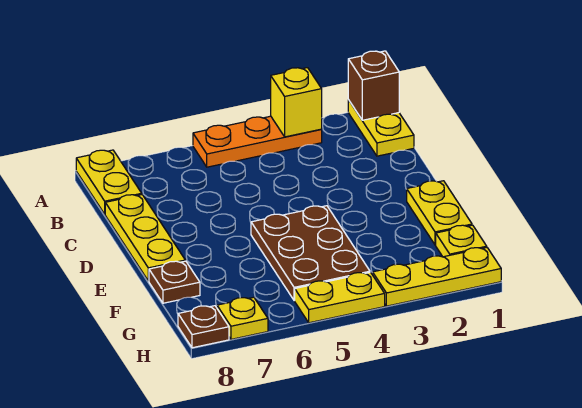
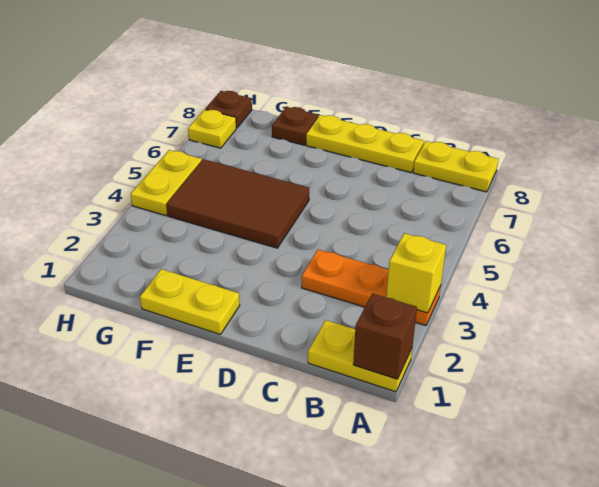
orange plate A3:A5 level 1 -> orange plate A3:C3 level 1
brown plate E4:G5 level 1 -> brown tile E4:G5 level 1
yellow plate G1 level 1 -> none
yellow plate H1:H3 level 1 -> none

